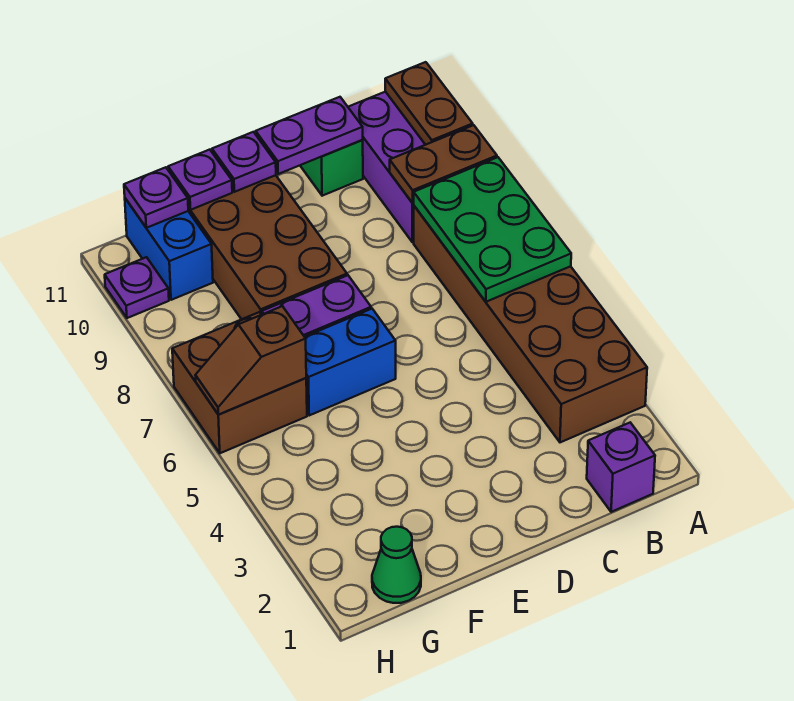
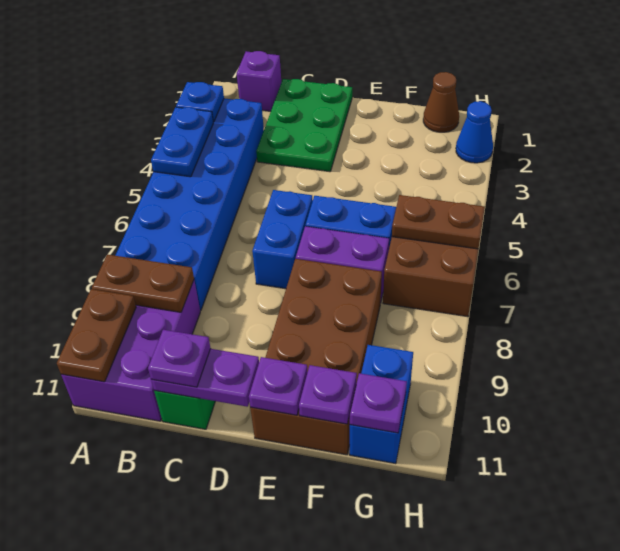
brown brick A3:B8 level 1 -> blue brick A3:B8 level 1
none -> blue plate A3 level 2
none -> blue plate A4:A5 level 2
green plate A6:B8 level 2 -> green plate C1:D3 level 1
none -> blue brick D6:D7 level 1
green cone G1 level 1 -> brown cone G1 level 1
brown slope G6:H6 level 2 top G -> brown plate G6:H6 level 2
none -> blue cone H2 level 1
purple plate H10 level 1 -> purple plate C11 level 3

